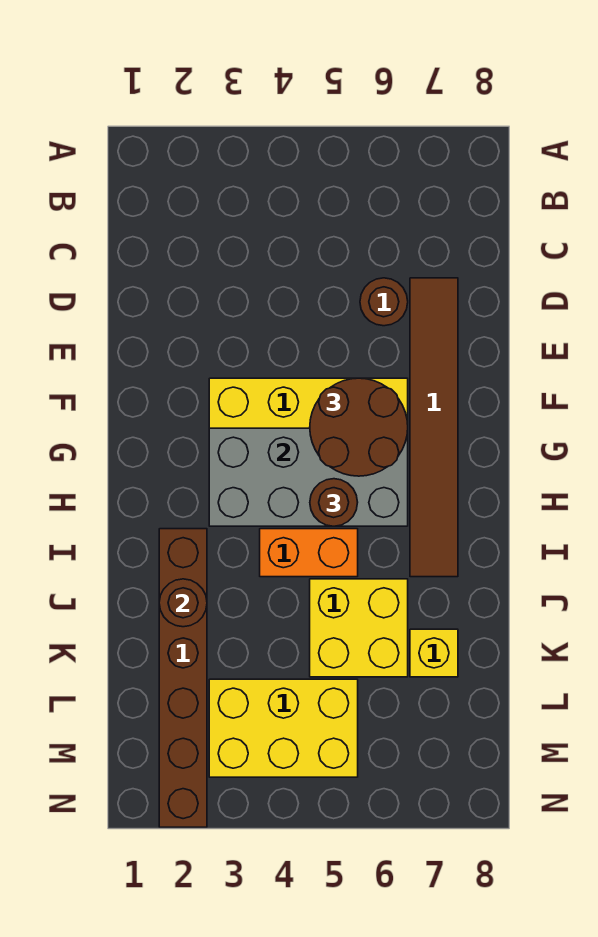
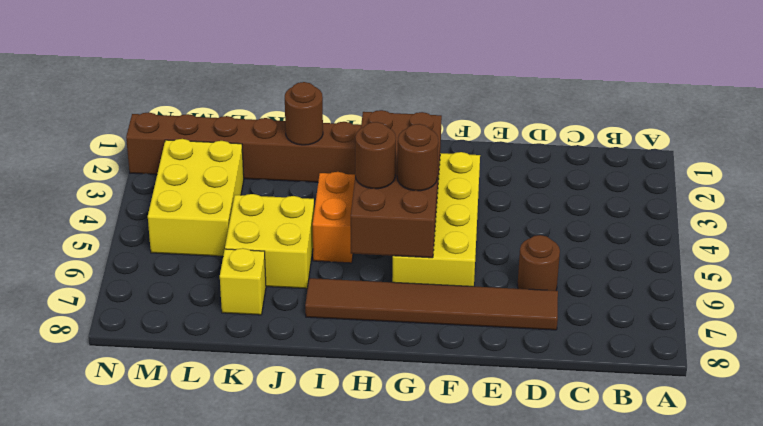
brown round brick F5:G6 level 3 -> brown round brick G5 level 3
grey brick G3:H6 level 2 -> brown brick G3:H6 level 2

